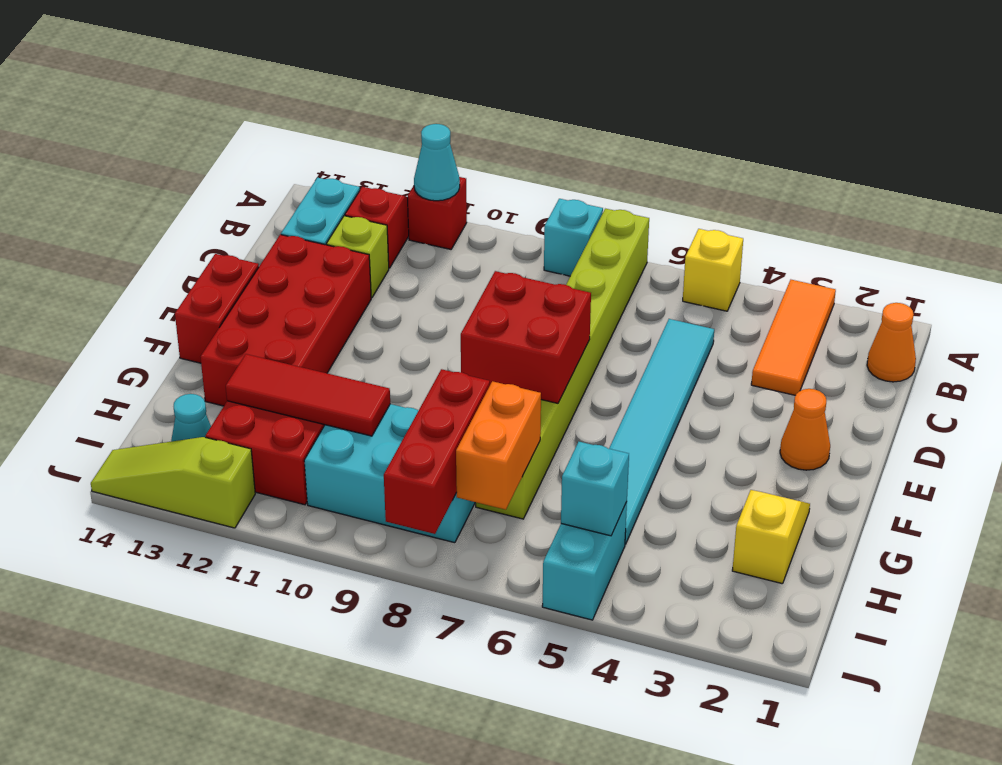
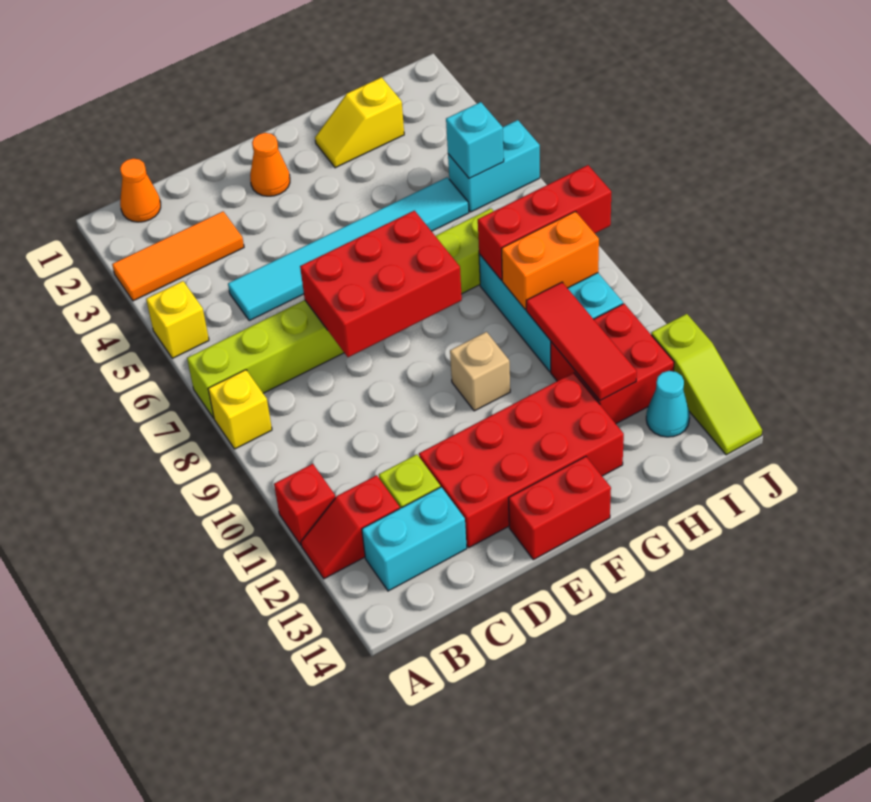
cyan brick A8 level 1 -> yellow brick A8 level 1
cyan cone A11 level 2 -> none
red brick E7:F8 level 2 -> red brick D7:F8 level 2
none -> tan brick F10 level 1
orange brick H7:I7 level 2 -> orange brick H9:I9 level 2

